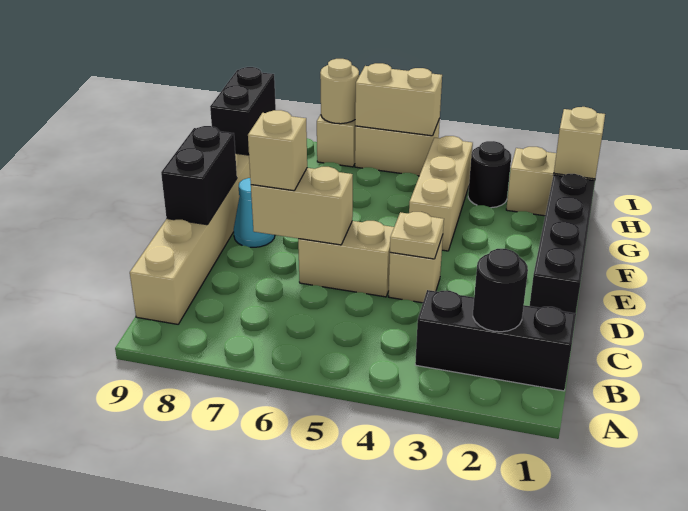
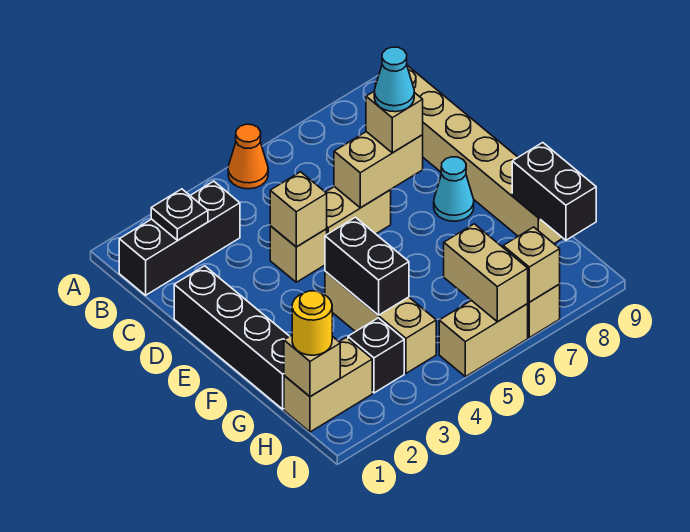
none -> orange cone A5 level 1
black round brick B2 level 2 -> black plate B2 level 2
tan plate D4 level 2 -> tan brick D4 level 2
none -> cyan cone D7 level 4
black brick D9:E9 level 2 -> black brick F4:G4 level 2
none -> yellow round brick H1 level 3
black round brick H3 level 1 -> black brick H3 level 1
tan brick I5:I6 level 2 -> tan brick H6:I6 level 2
tan round brick I7 level 2 -> tan brick I7 level 2

